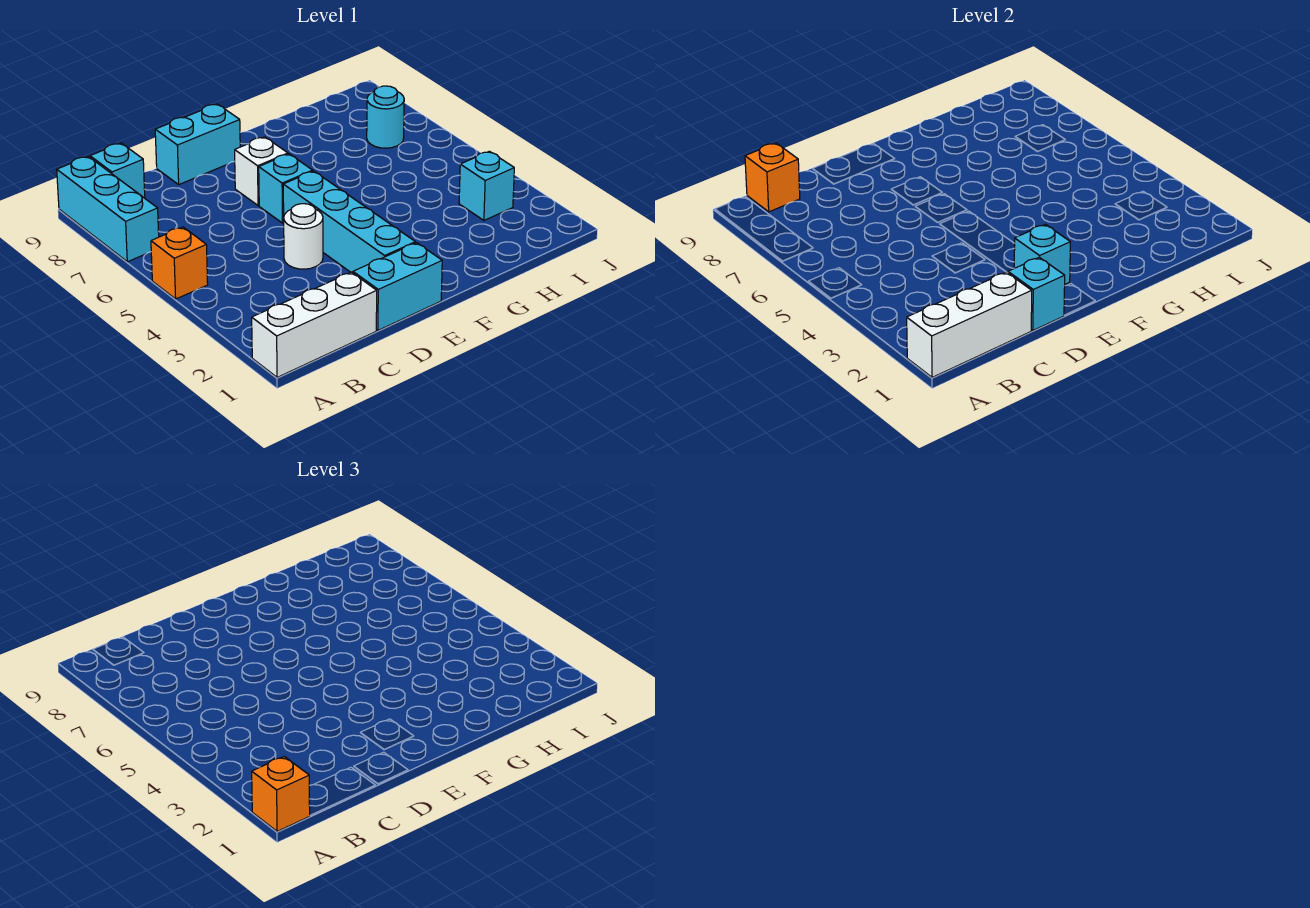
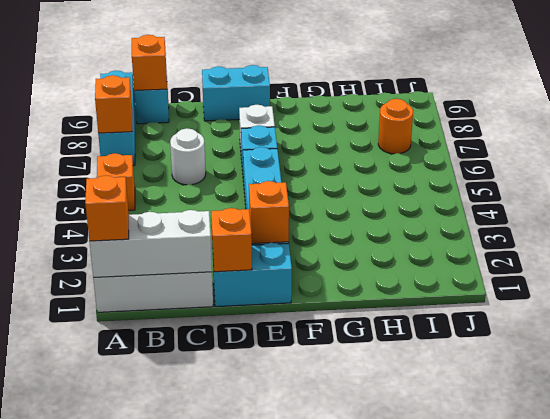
none -> orange brick A7 level 2
cyan brick D1 level 2 -> orange brick D1 level 2
white round brick D4 level 1 -> white round brick C6 level 1
cyan brick E2 level 2 -> orange brick E2 level 2
cyan brick I3 level 1 -> none
cyan round brick I7 level 1 -> orange round brick I7 level 1

